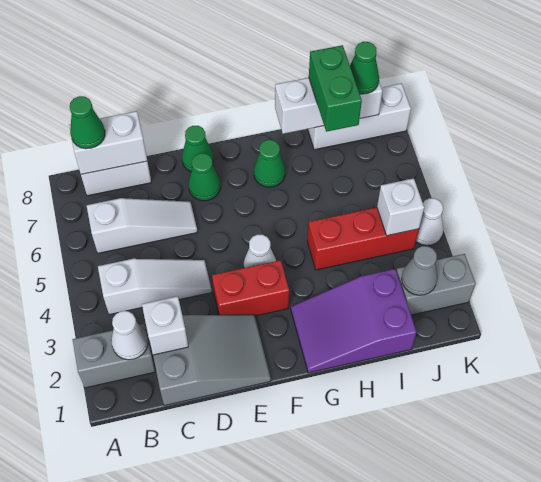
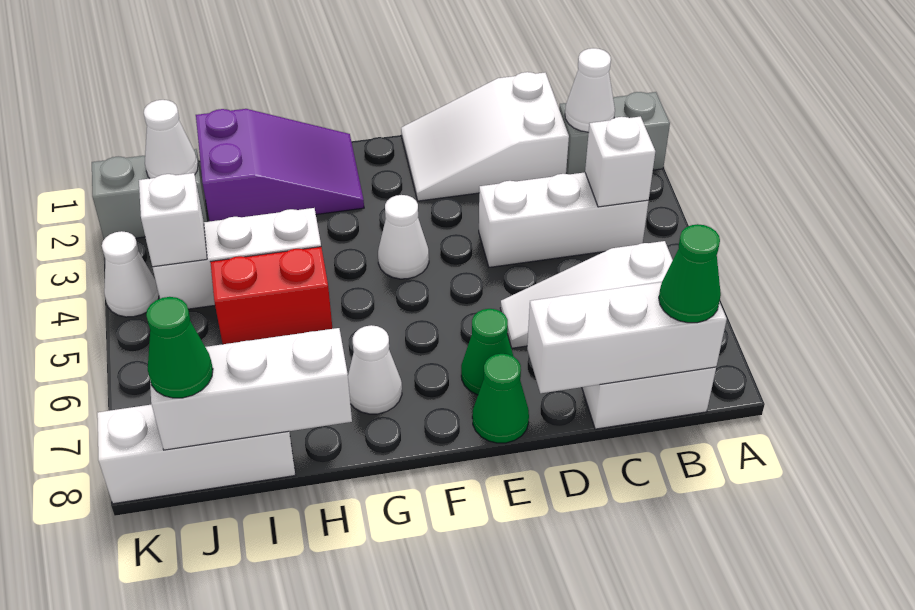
white slope B4:D4 level 1 top B -> white brick B4:D4 level 1
white brick B8:C8 level 2 -> white brick B8:D8 level 2
grey slope C1:E2 level 1 top C -> white slope C1:E2 level 1 top C
white brick C2 level 2 -> white brick B4 level 2
red brick E3:F3 level 1 -> red brick H5:I5 level 1
green cone G7 level 1 -> white cone G7 level 1
red brick H4:J4 level 1 -> white brick H4:J4 level 1
green brick I7:I8 level 3 -> none
grey cone J2 level 2 -> white cone J2 level 2

